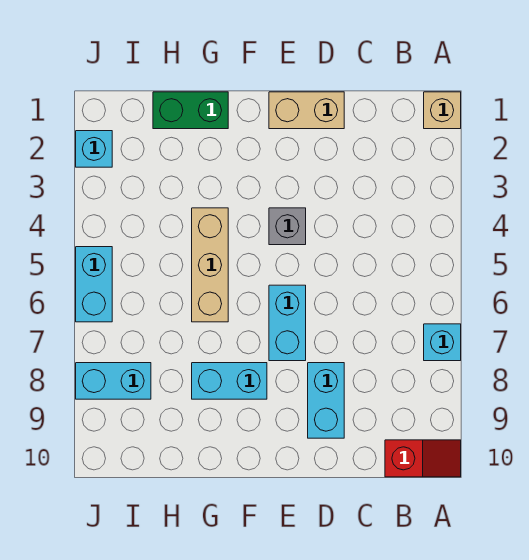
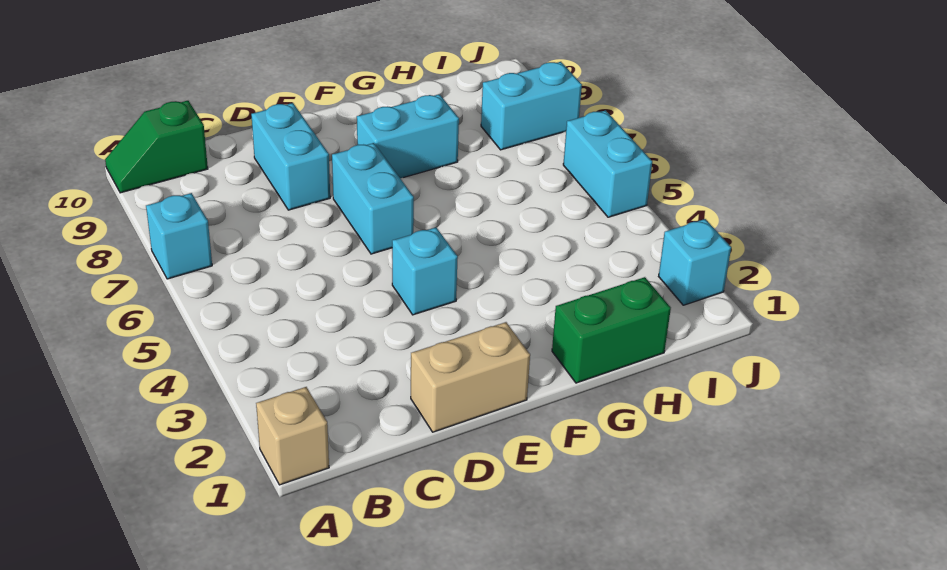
red slope A10:B10 level 1 top B -> green slope A10:B10 level 1 top B
grey brick E4 level 1 -> cyan brick E4 level 1
tan brick G4:G6 level 1 -> none

